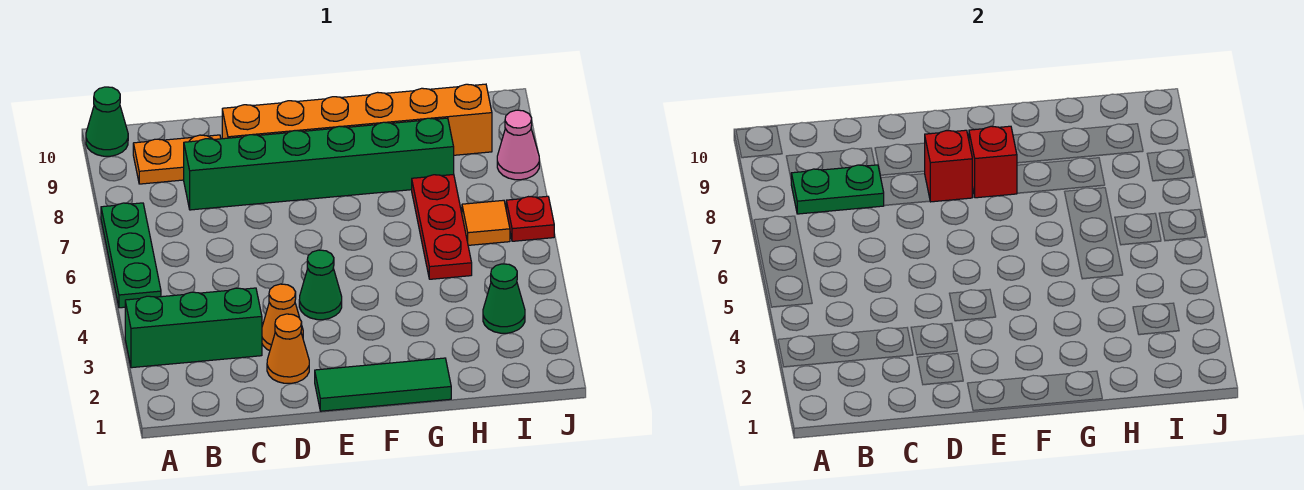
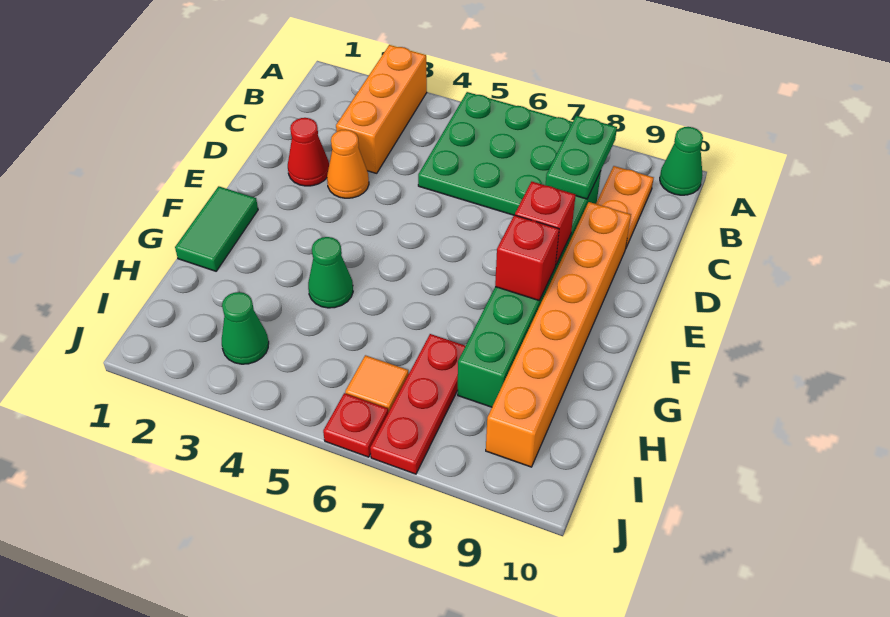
green brick A3:C3 level 1 -> orange brick A3:C3 level 1
green plate A5:A7 level 1 -> green plate A5:C7 level 1
orange cone D2 level 1 -> red cone D2 level 1
green tile E1:G1 level 1 -> green tile F1:G1 level 1
green cone E4 level 1 -> green cone G4 level 1
red plate H5:H7 level 1 -> red plate H7:J7 level 1
pink cone J8 level 1 -> none

